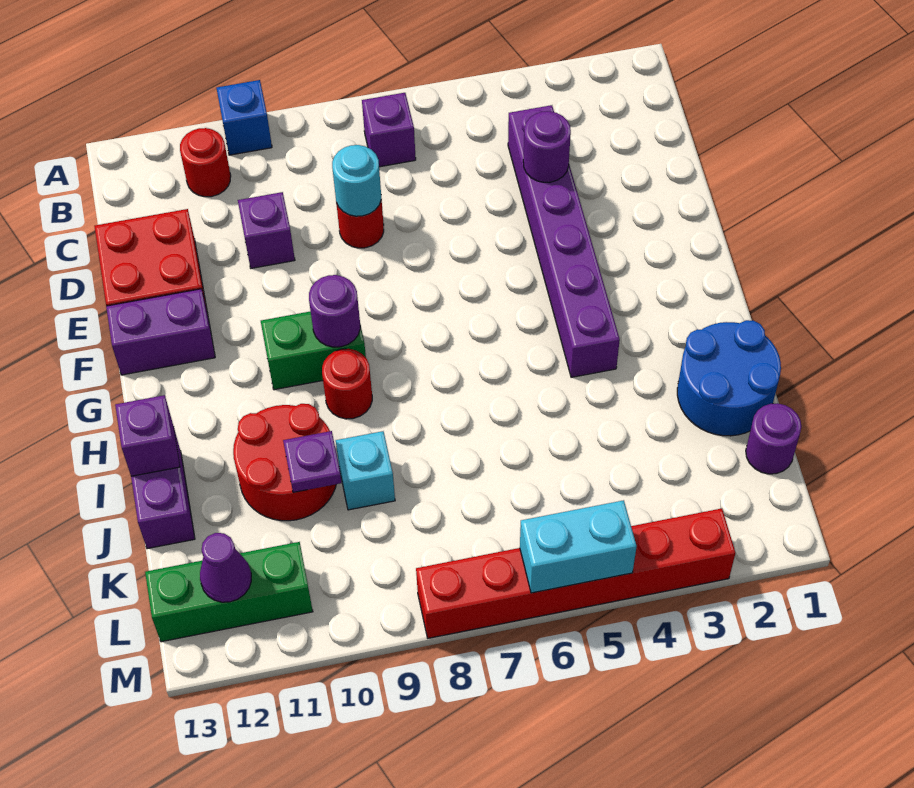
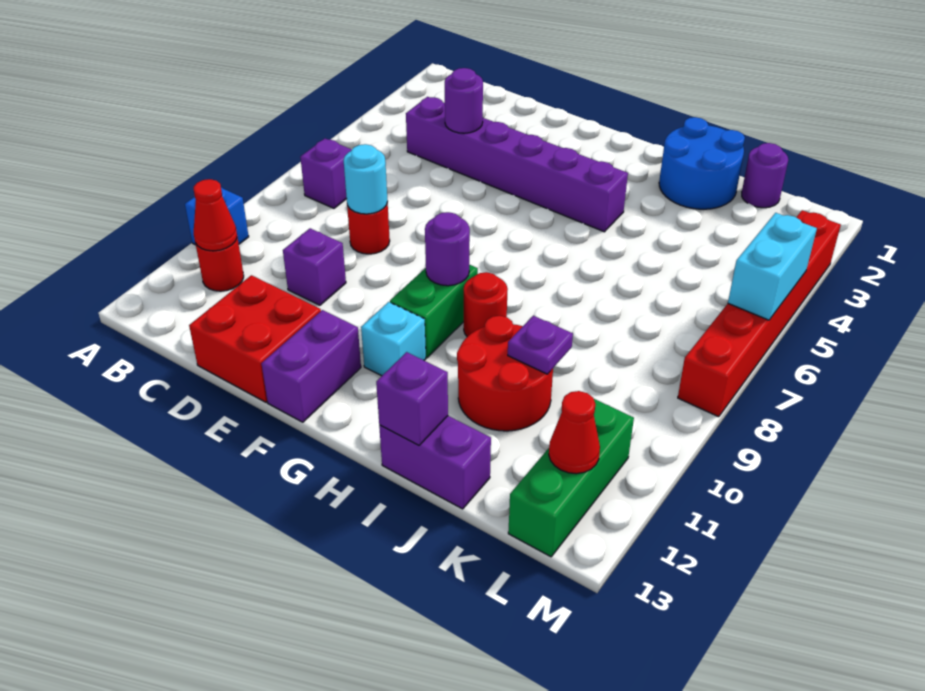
none -> red cone B11 level 2
cyan brick J9 level 1 -> cyan brick G11 level 1
purple cone L12 level 2 -> red cone L12 level 2

